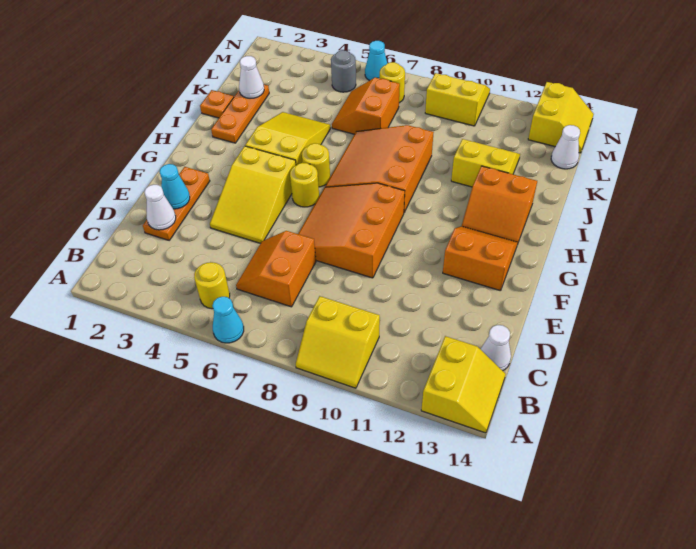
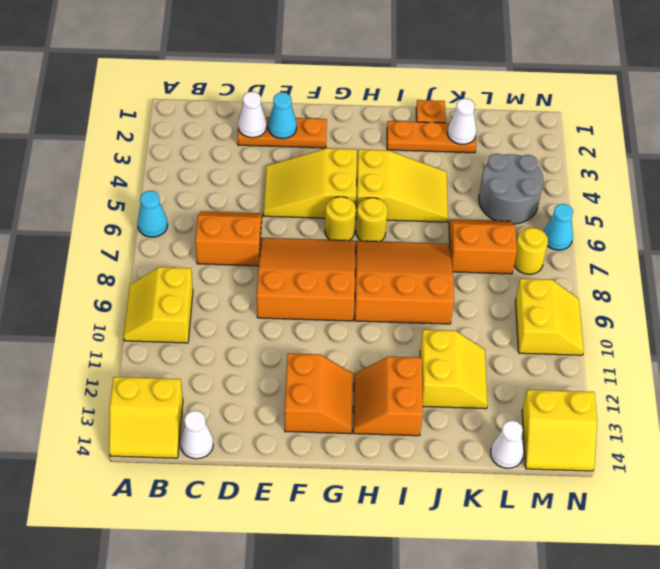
yellow round brick B5 level 1 -> none
grey round brick M5 level 1 -> grey round brick L4:M5 level 1

